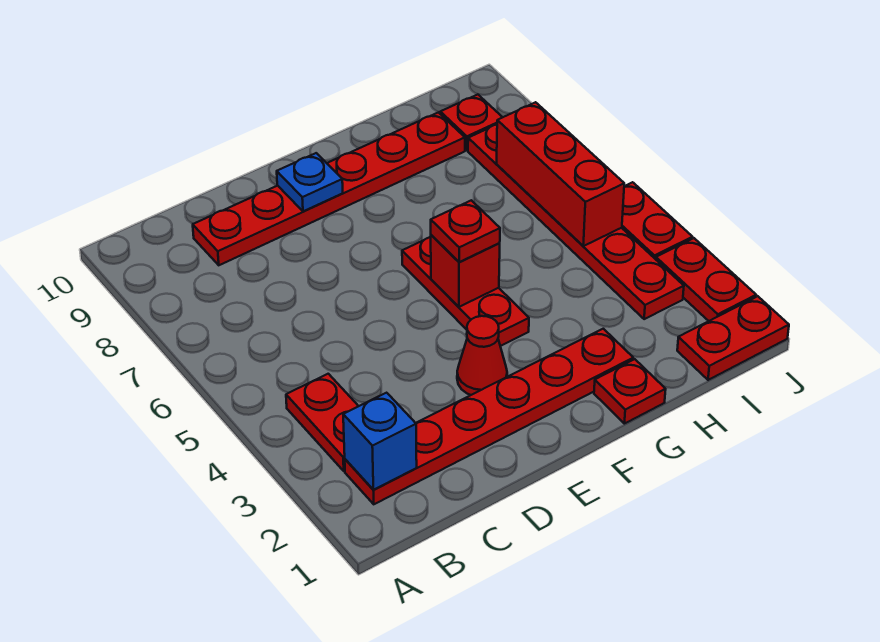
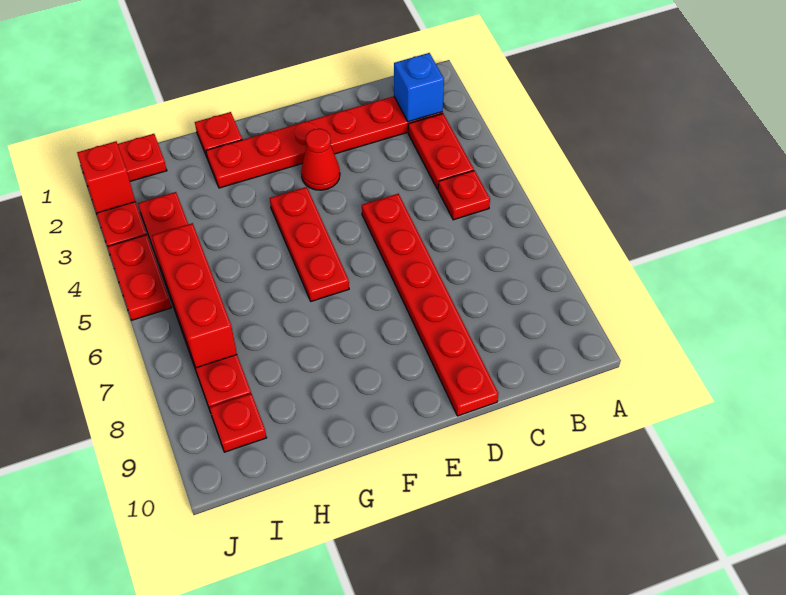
red plate C9:H9 level 1 -> red plate D5:D10 level 1
blue plate E9 level 2 -> none
red brick F5 level 2 -> red brick J2 level 2
red plate F5 level 3 -> red plate B5 level 1

